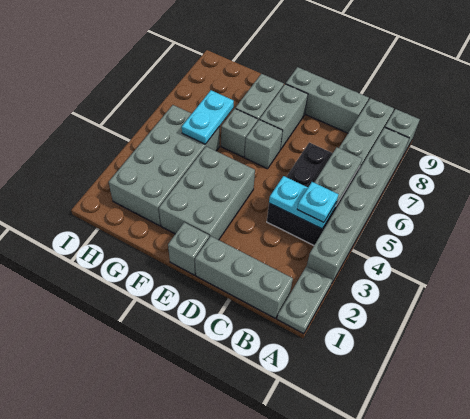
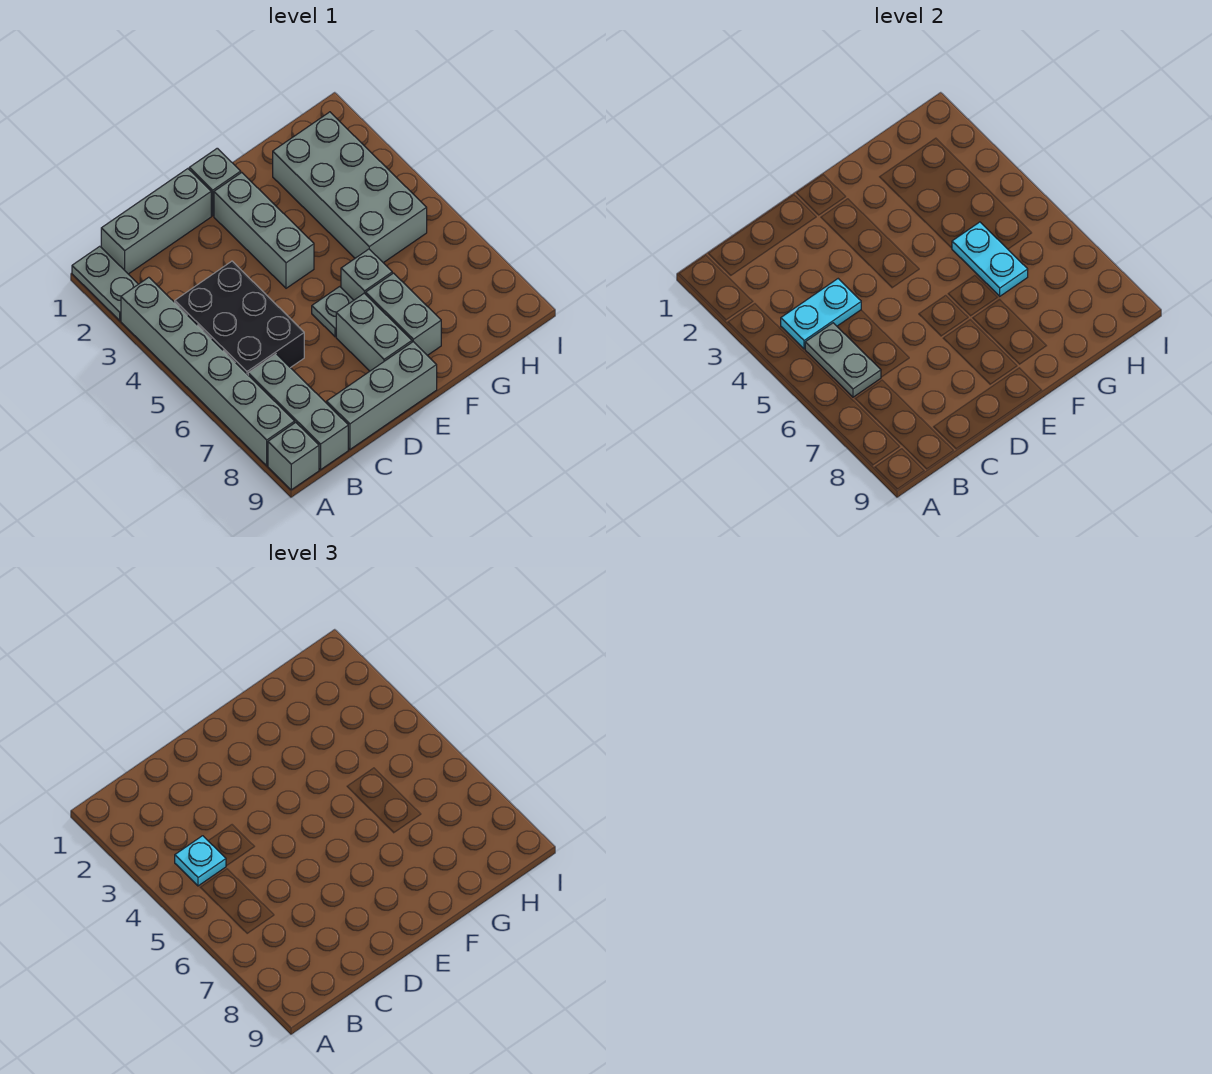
grey brick E2:F4 level 1 -> grey brick E2:E4 level 1
grey brick E6 level 1 -> grey plate E6 level 1

